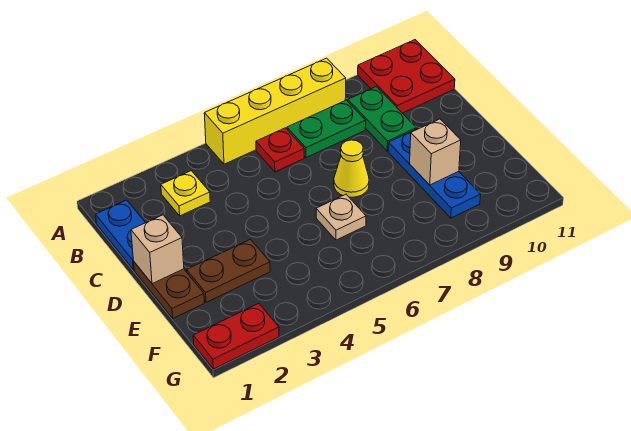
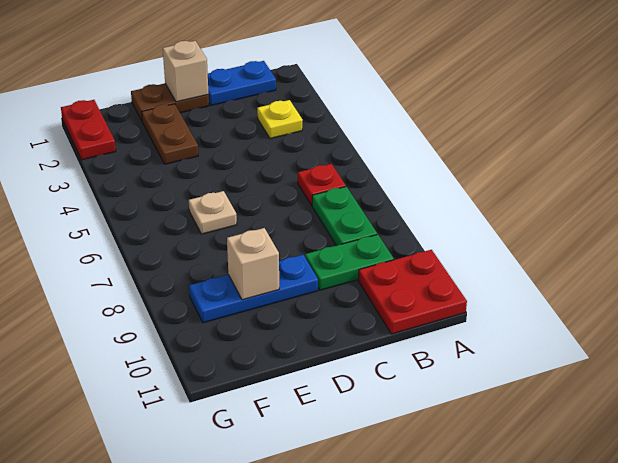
yellow brick A5:A8 level 1 -> none
yellow cone D7 level 1 -> none

